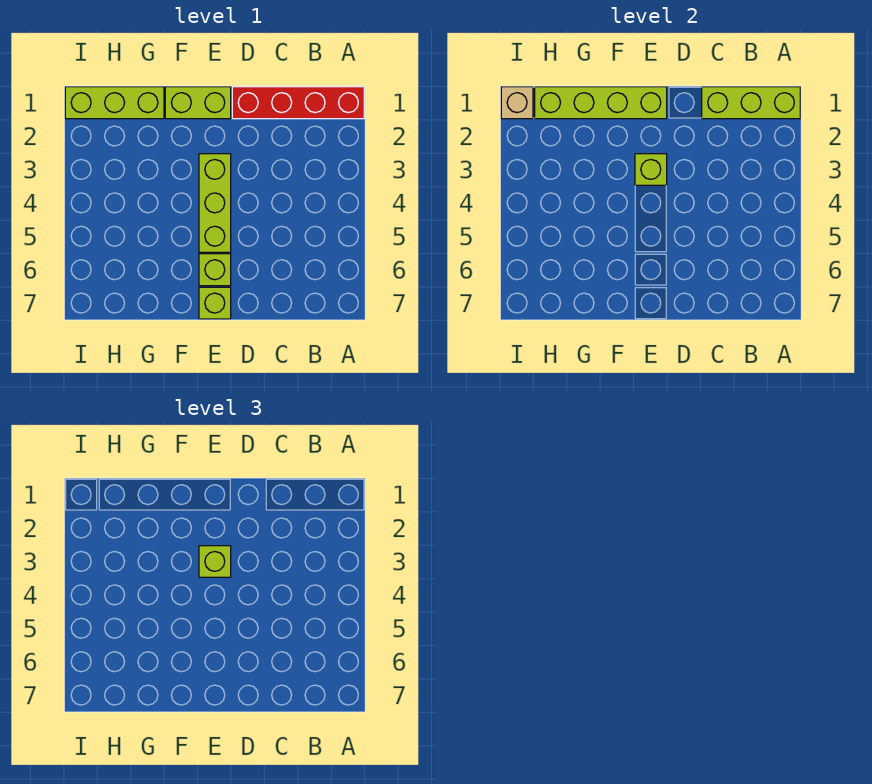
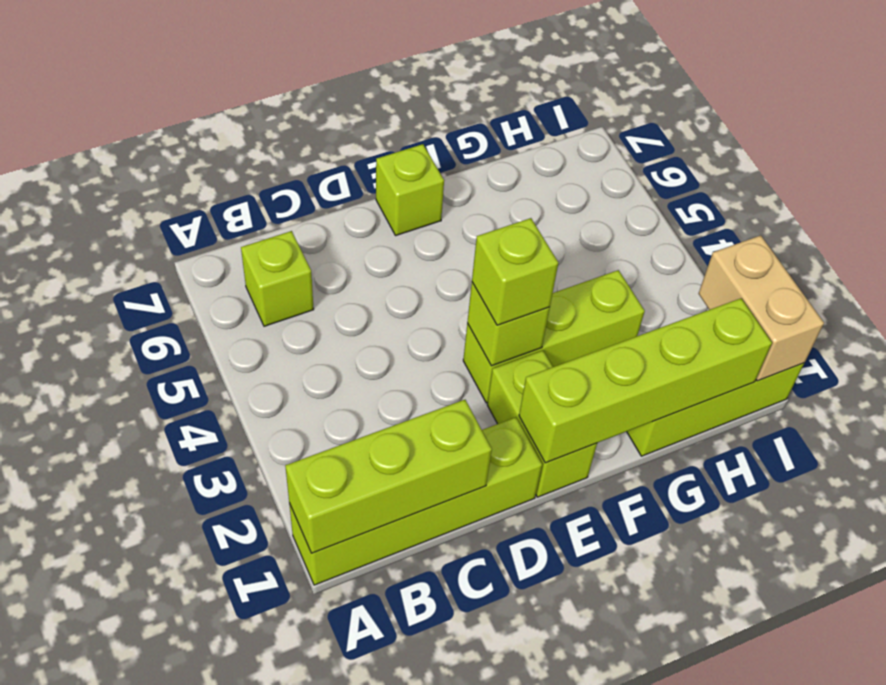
red brick A1:D1 level 1 -> lime brick A1:D1 level 1
lime brick E1:F1 level 1 -> lime brick E1:E2 level 1
lime brick E3:E5 level 1 -> lime brick E3:G3 level 1
lime brick E6 level 1 -> lime brick B6 level 1
tan brick I1 level 2 -> tan brick I1:I2 level 2

